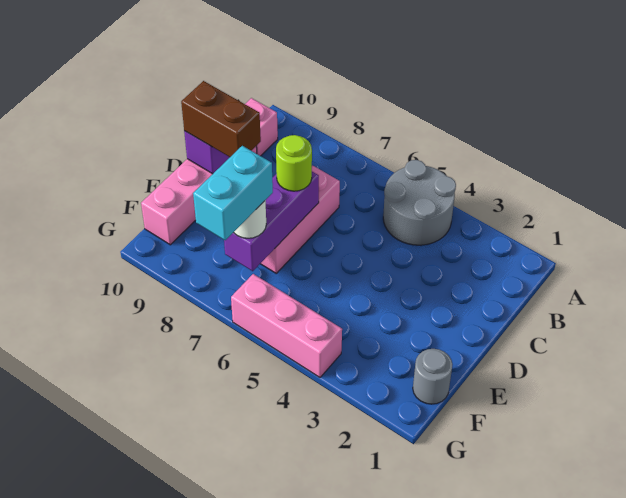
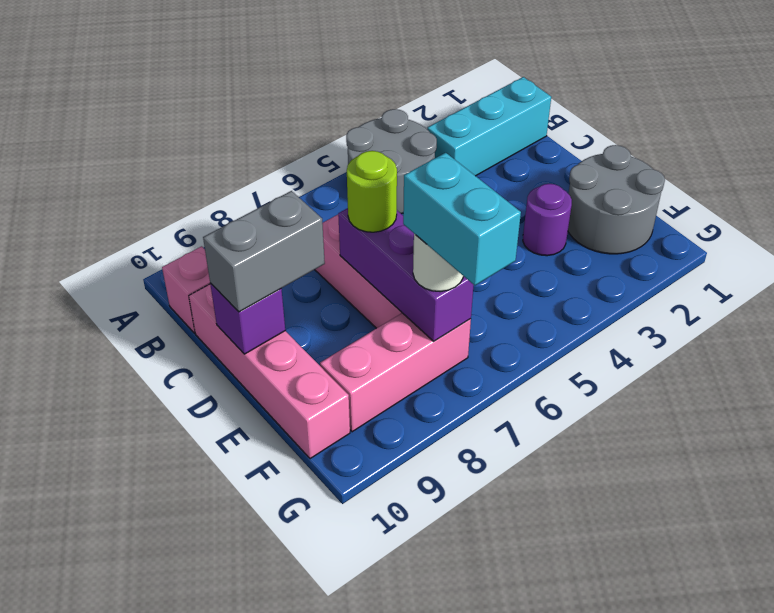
none -> cyan brick B1:B3 level 1
brown brick D9:D10 level 3 -> grey brick D9:D10 level 3
none -> purple round brick E3 level 1
grey round brick F1 level 1 -> grey round brick E1:F2 level 1
pink brick G4:G6 level 1 -> pink brick F7:F9 level 1

